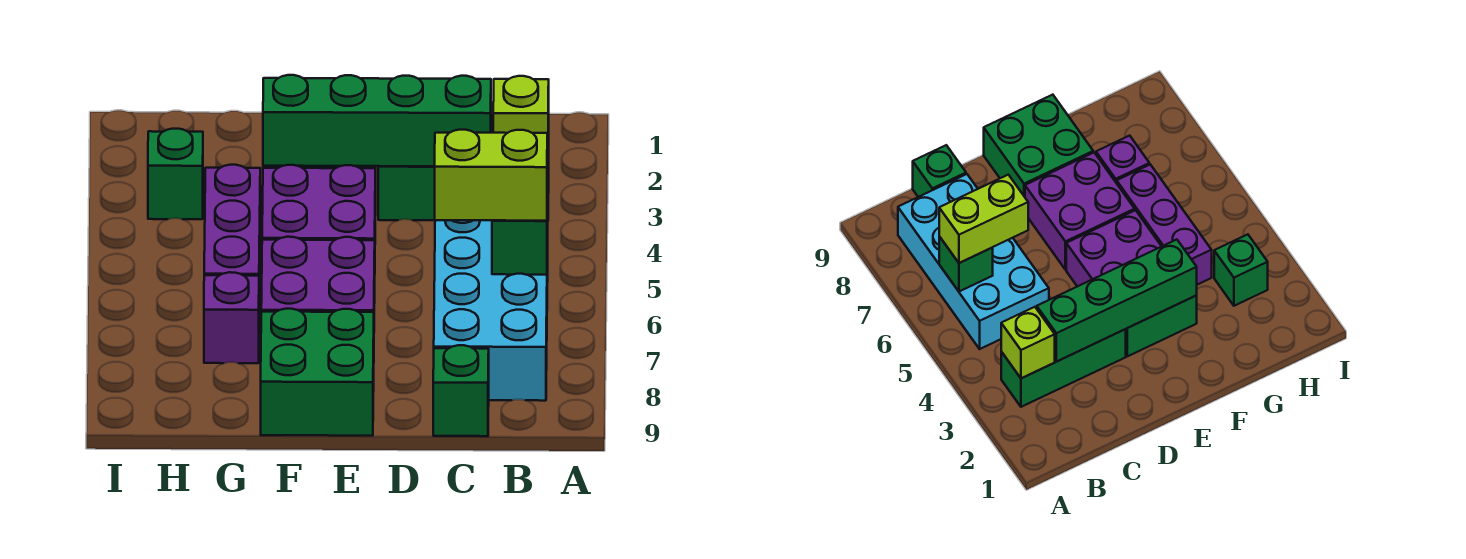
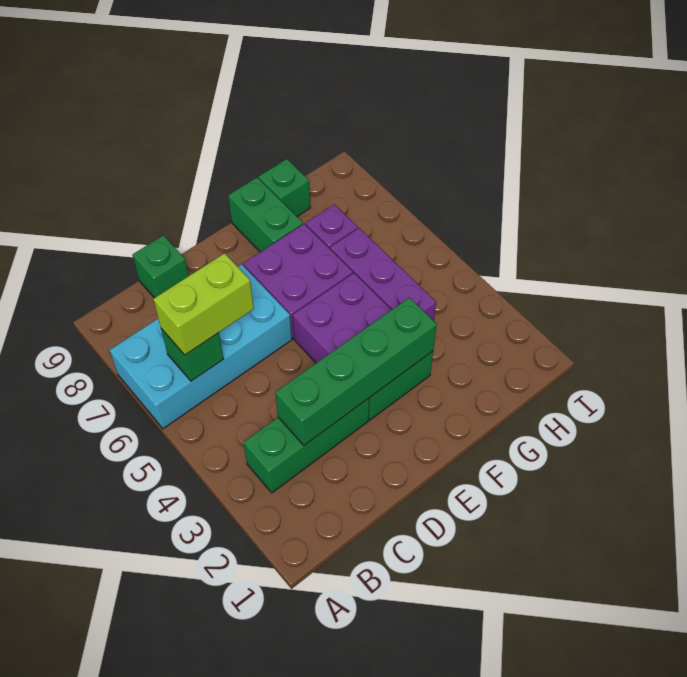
lime brick B3 level 2 -> none
cyan brick B5:C8 level 1 -> cyan brick A6:D7 level 1
green brick E8:F9 level 1 -> green brick F8:F9 level 1
green brick H3 level 1 -> green brick G9 level 1

